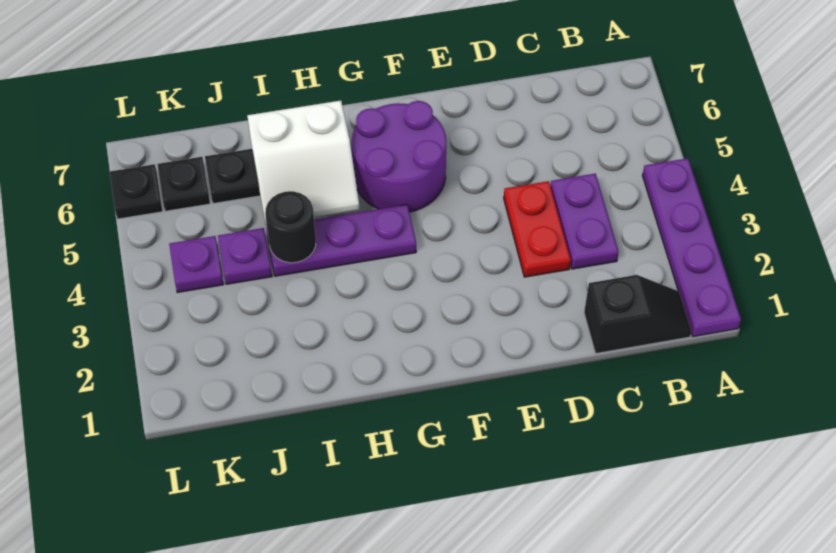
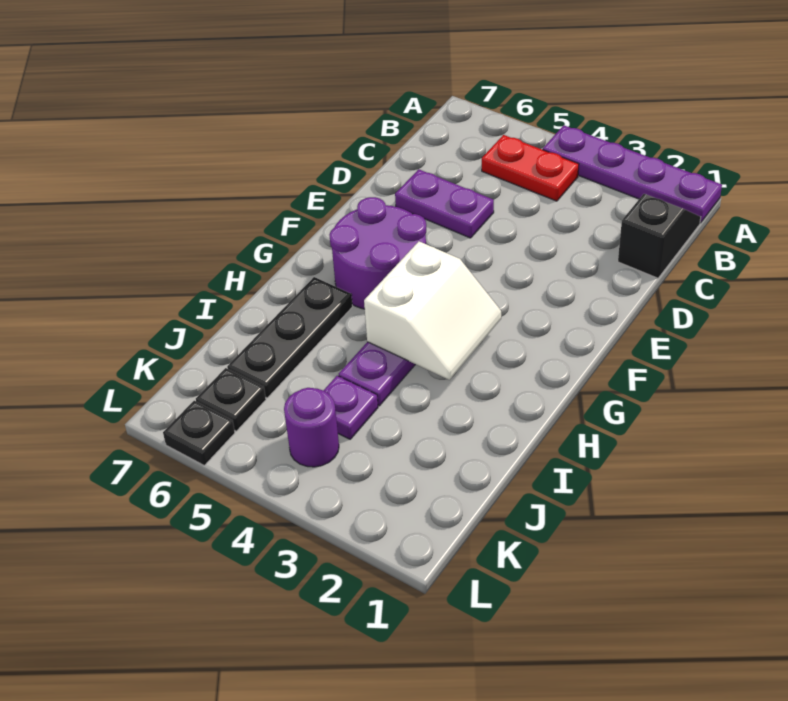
purple plate C3:C4 level 1 -> purple plate D5:D6 level 1
red plate D3:D4 level 1 -> red plate B4:B5 level 1
white slope H5:I6 level 2 top 6 -> white slope G3:H4 level 2 top 4
black round brick I4 level 2 -> none
purple plate K4 level 1 -> purple round brick K4 level 1

